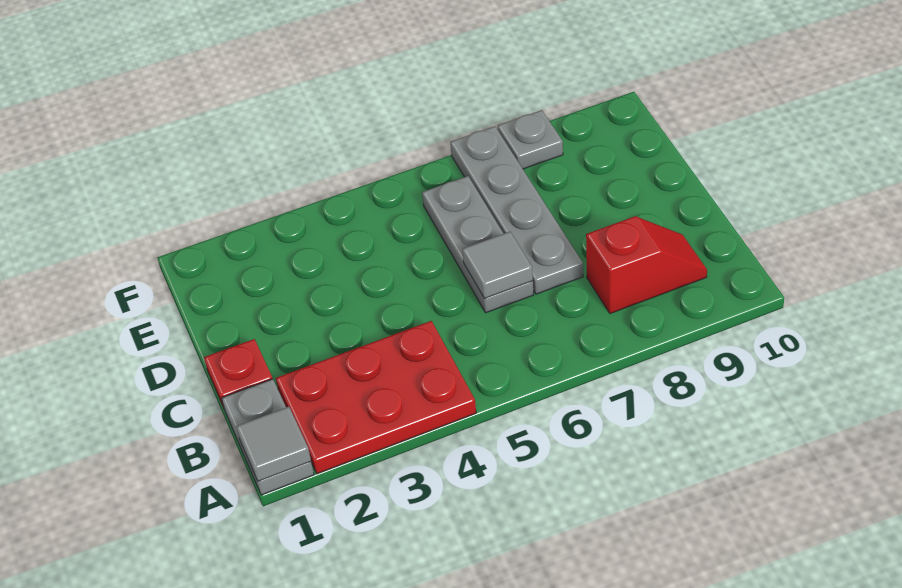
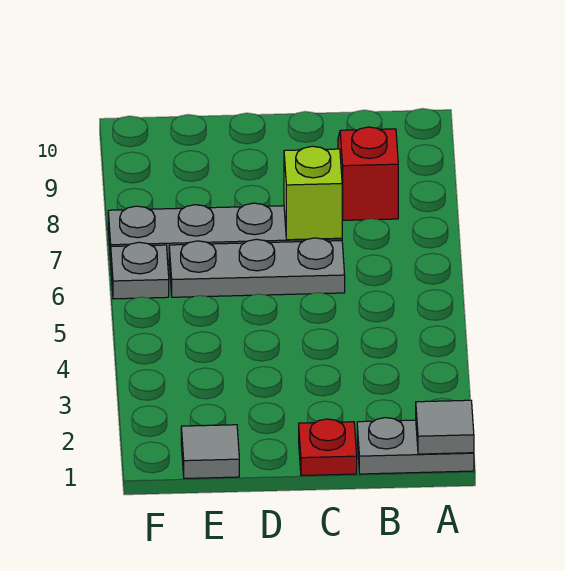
red plate A2:B4 level 1 -> none
grey tile C6 level 2 -> grey tile E1 level 1
none -> lime brick C7 level 2
grey plate F8 level 1 -> grey plate F6 level 1

